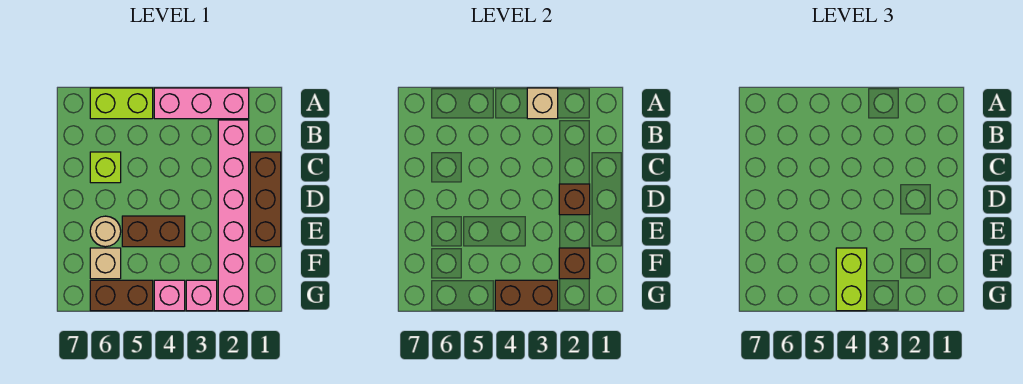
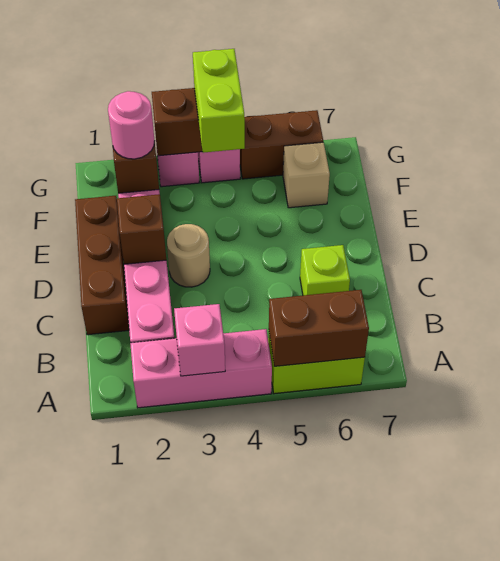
tan brick A3 level 2 -> pink brick A3 level 2
brown brick E4:E5 level 1 -> brown brick A5:A6 level 2
tan round brick E6 level 1 -> tan round brick D3 level 1
none -> pink round brick F2 level 3

